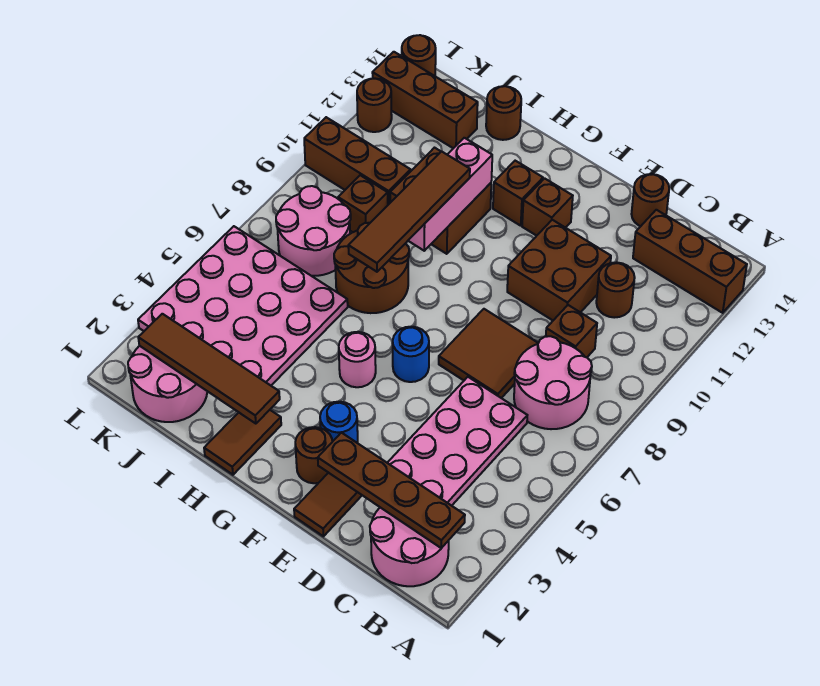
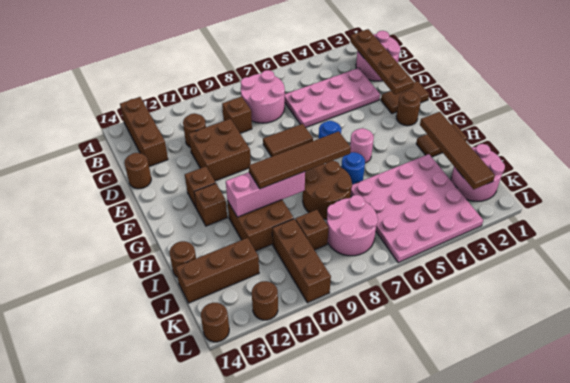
brown tile D7:E8 level 1 -> brown tile E7:E8 level 1
blue round brick F3 level 1 -> blue round brick H6 level 1
brown brick J13:L13 level 1 -> brown brick J12:J14 level 1

